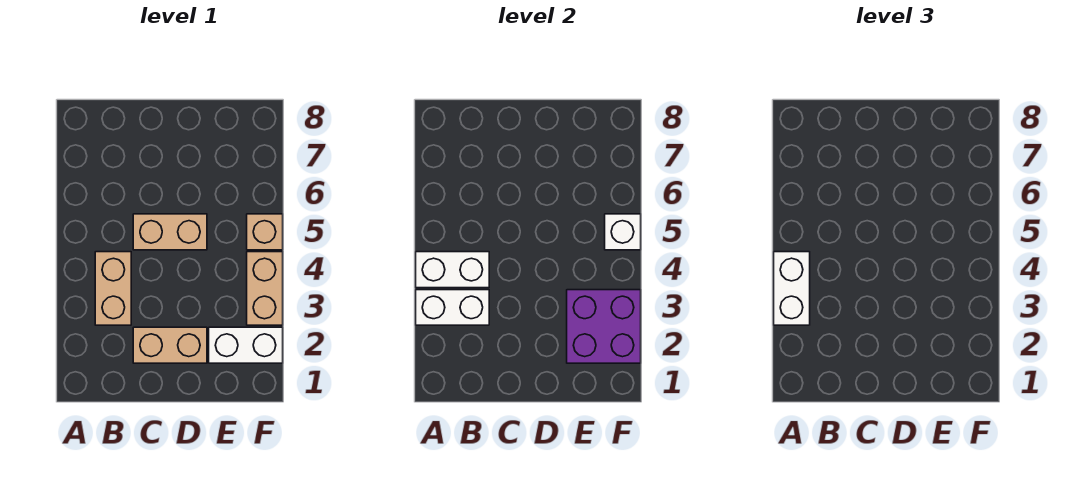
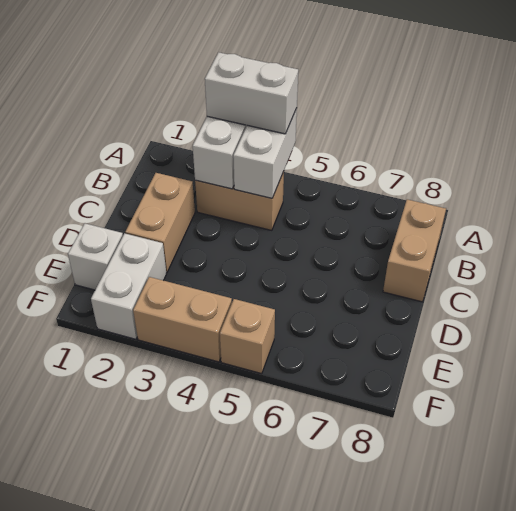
tan brick C5:D5 level 1 -> tan brick B8:C8 level 1
purple brick E2:F3 level 2 -> none
white brick F5 level 2 -> white brick E1 level 1

